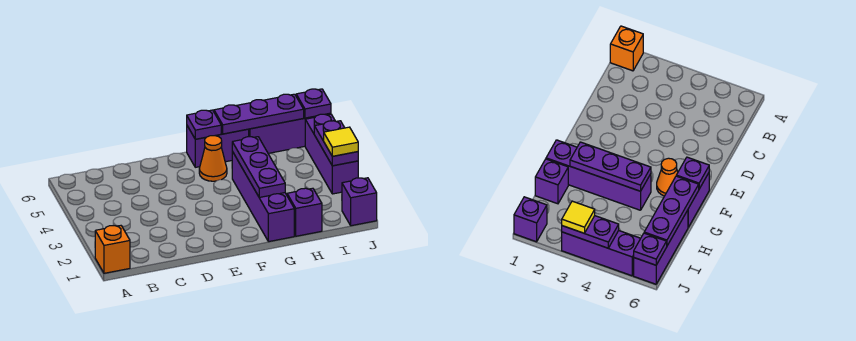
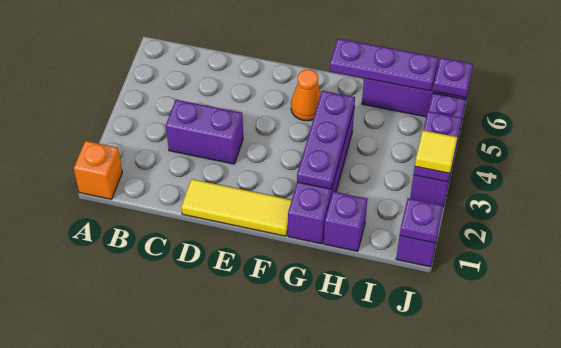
none -> yellow tile D1:F1 level 1
purple brick F6:G6 level 1 -> purple brick C3:D3 level 1
purple plate F6 level 2 -> purple plate J1 level 2

